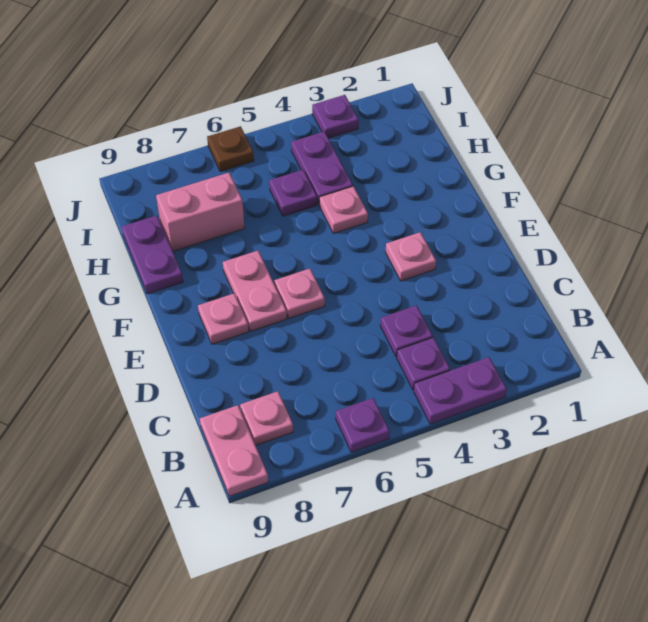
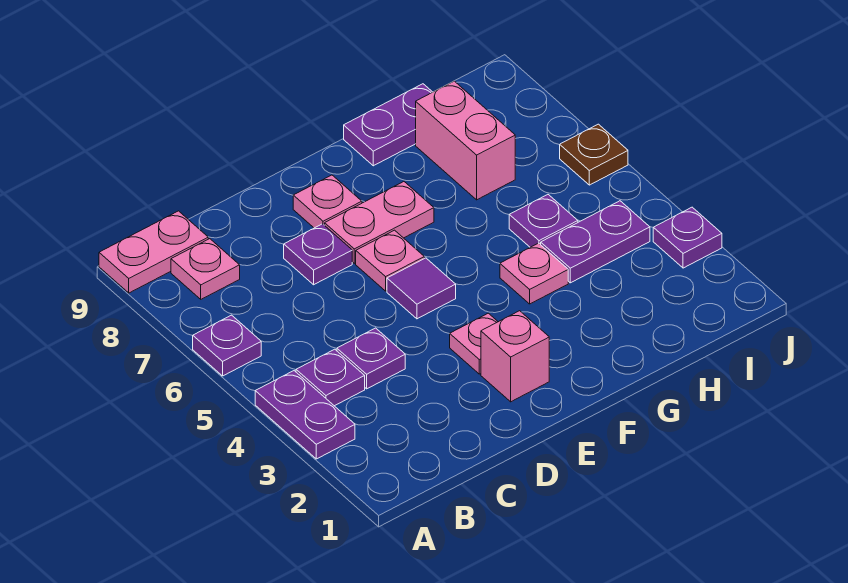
none -> purple plate D7 level 1
none -> pink brick E2 level 1
none -> purple tile E5 level 1

